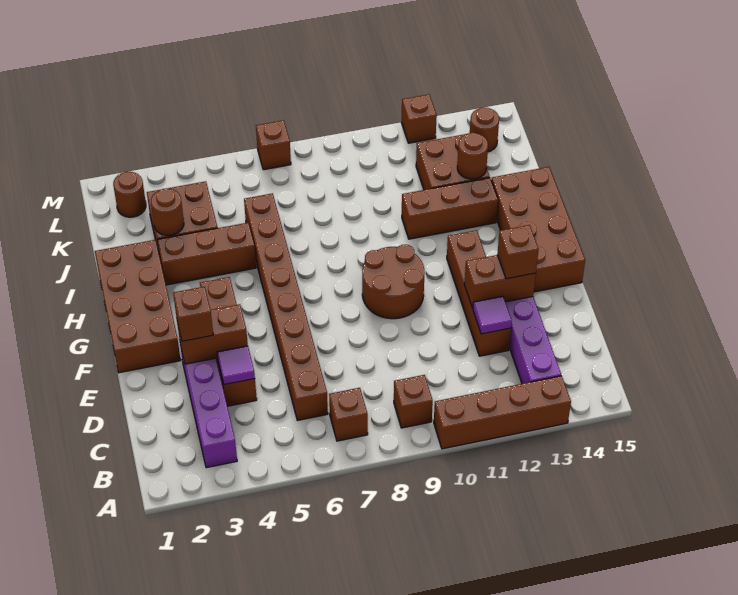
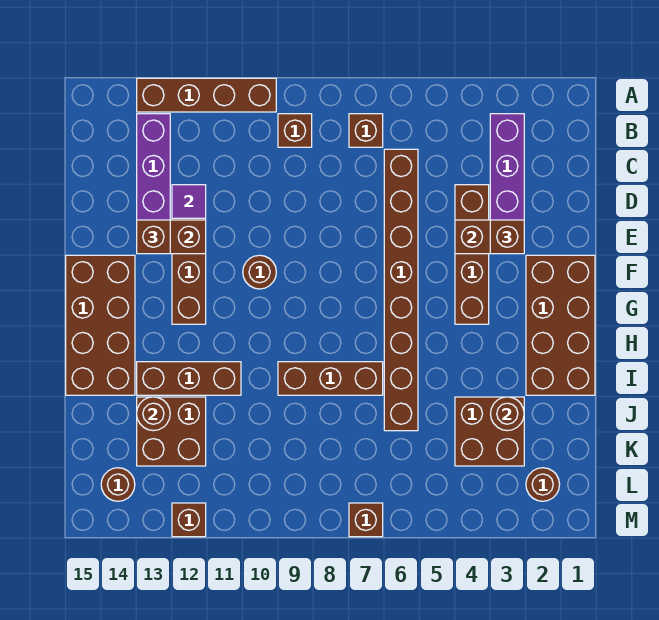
purple tile D4 level 2 -> none
brown round brick F9:G10 level 1 -> brown round brick F10 level 1
brown brick I3:I5 level 1 -> brown brick I7:I9 level 1

